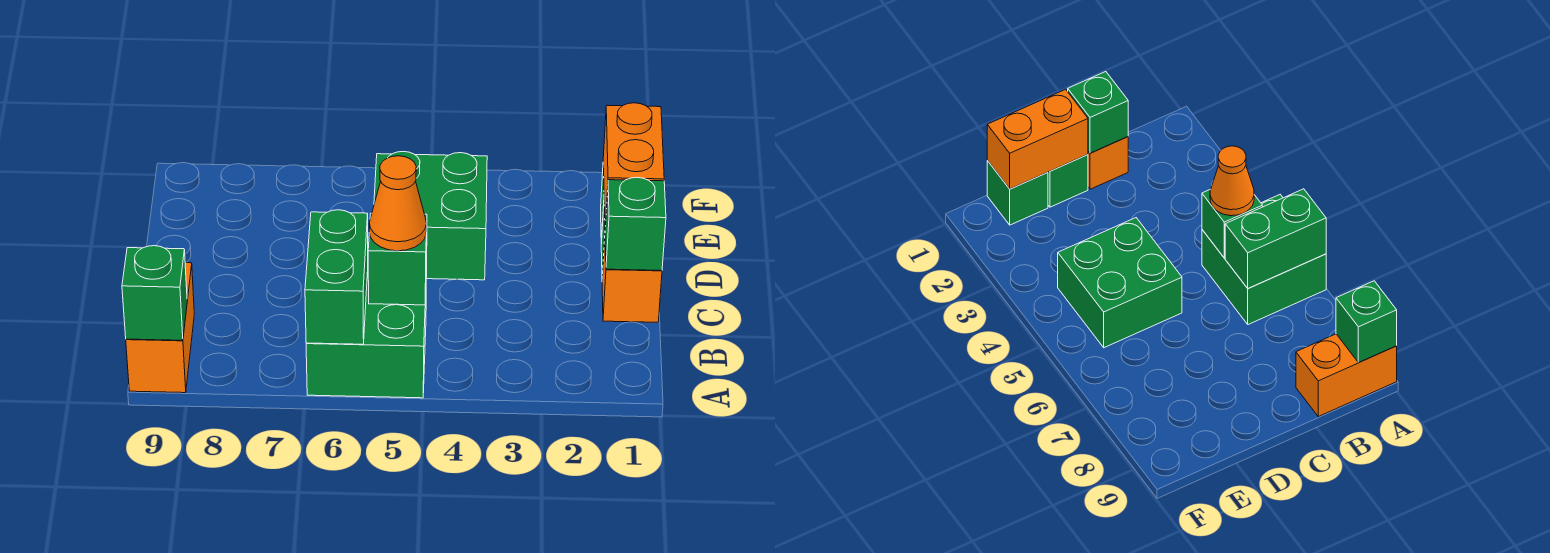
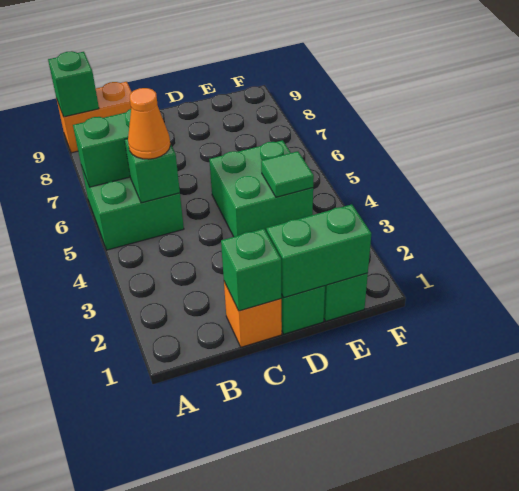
orange brick D1:E1 level 2 -> green brick D1:E1 level 2
none -> green tile E4 level 2

